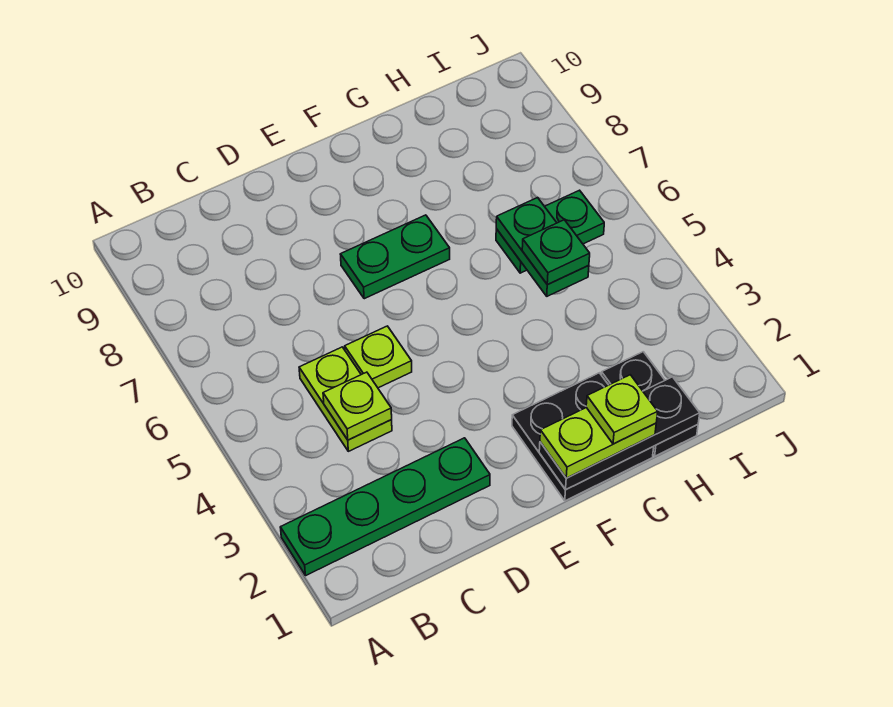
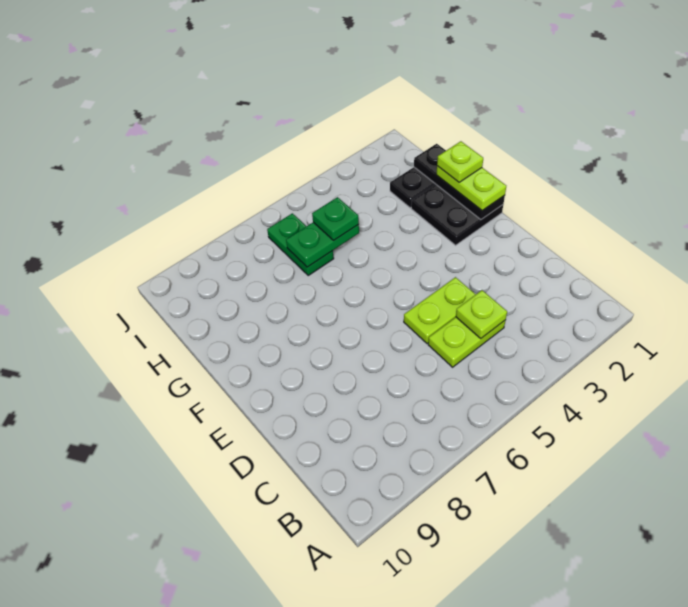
green plate A2:D2 level 1 -> none
lime plate D5 level 1 -> lime plate D4:D5 level 1
green plate E7:F7 level 1 -> none

